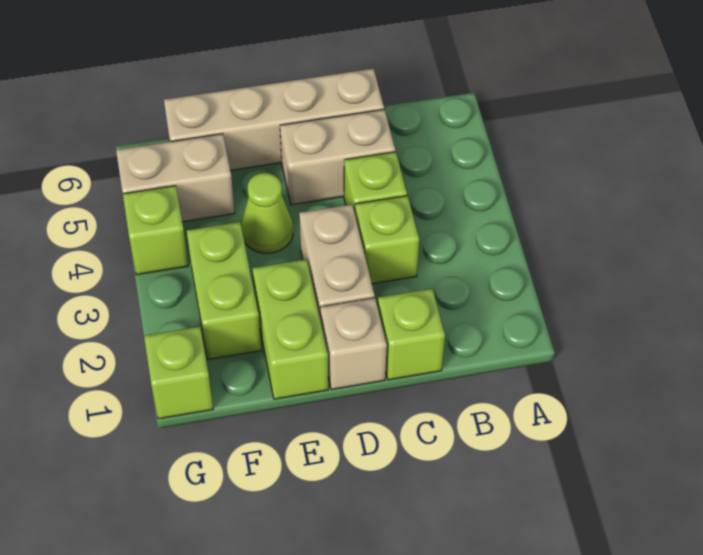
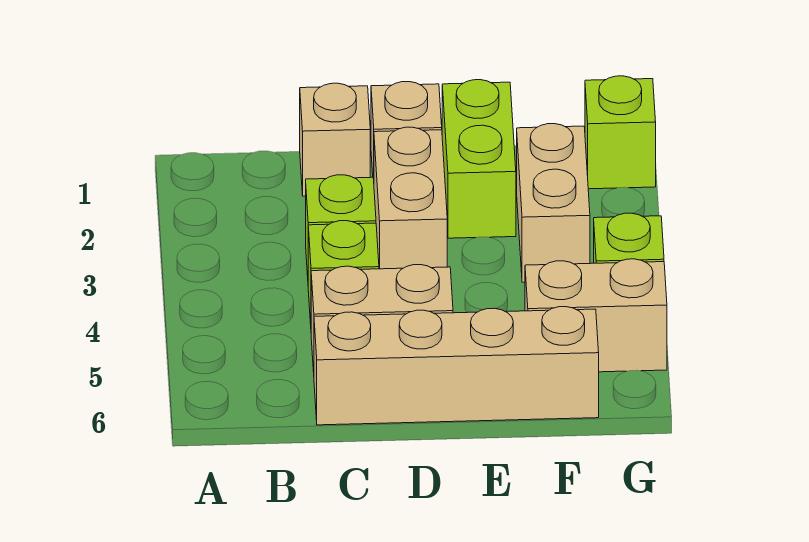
lime brick C1 level 1 -> tan brick C1 level 1
lime cone E4 level 1 -> none
lime brick F2:F3 level 1 -> tan brick F2:F3 level 1

